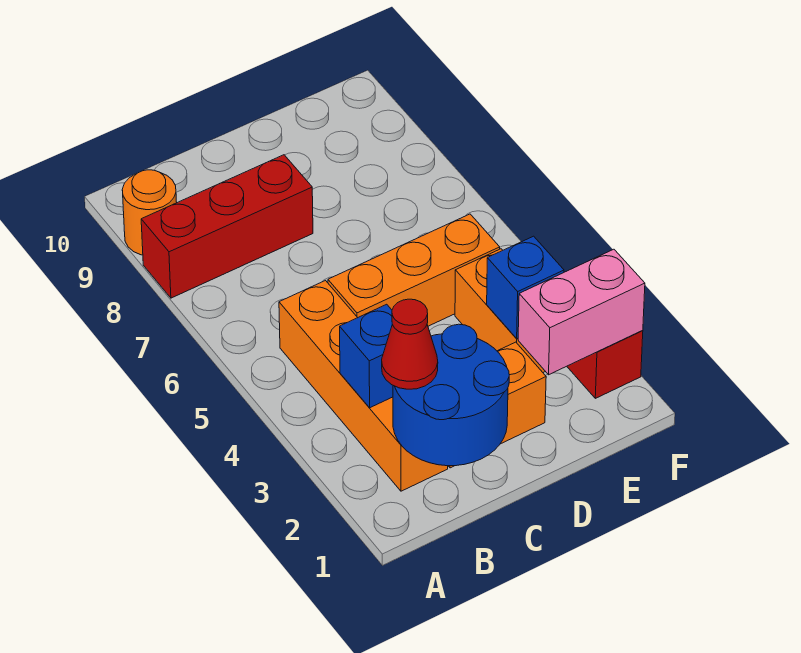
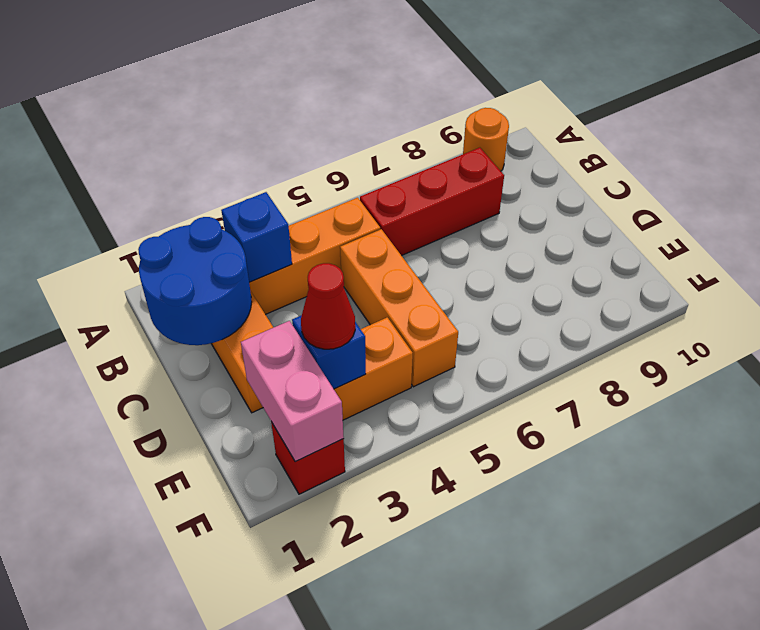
red brick A8:C8 level 1 -> red brick B6:B8 level 1
red cone B2 level 3 -> red cone E3 level 3

